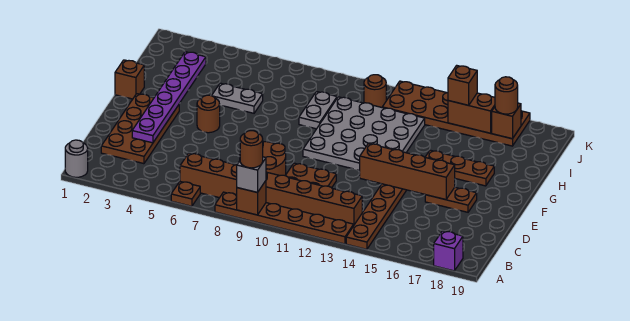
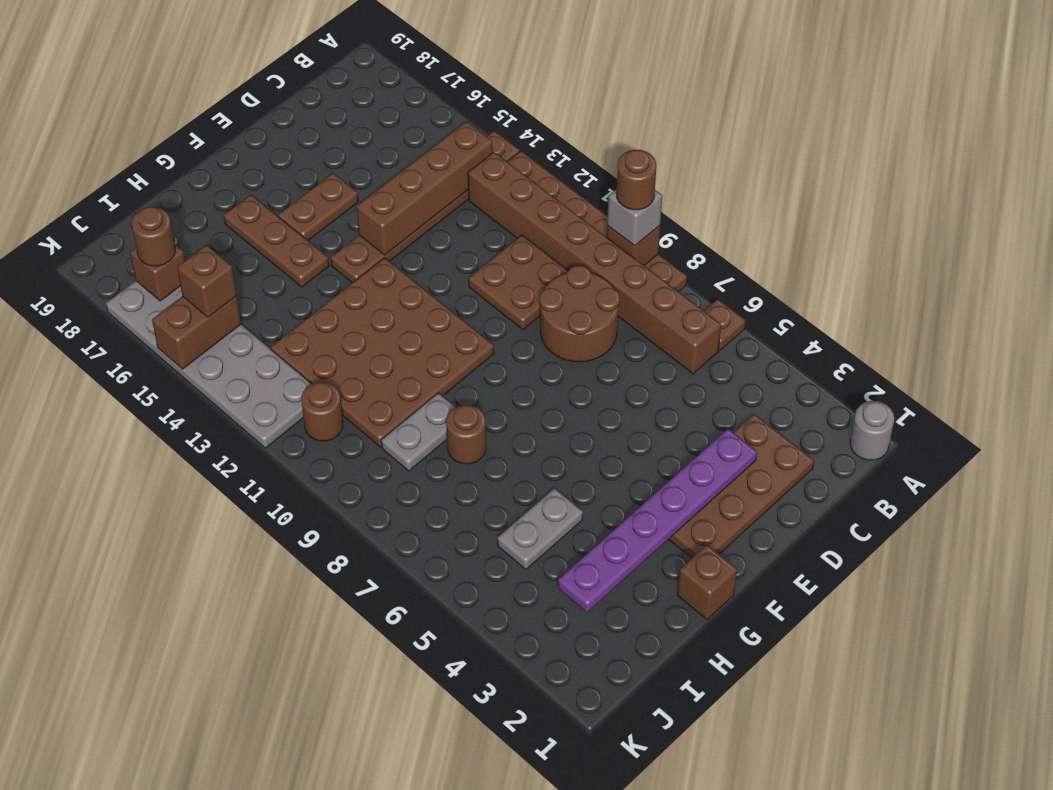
purple brick A18 level 1 -> none
brown brick E13:E16 level 2 -> brown brick B14:E14 level 2
brown plate E16:E17 level 1 -> brown plate E16:F16 level 1
brown round brick F5 level 1 -> brown round brick H8 level 1
grey plate F10:I13 level 1 -> brown plate F10:I13 level 1
grey plate H5:H6 level 1 -> grey plate H5:I5 level 1
brown plate J12:K17 level 1 -> grey plate J12:K17 level 1
brown brick J15:J16 level 2 -> brown brick J15:K15 level 2

